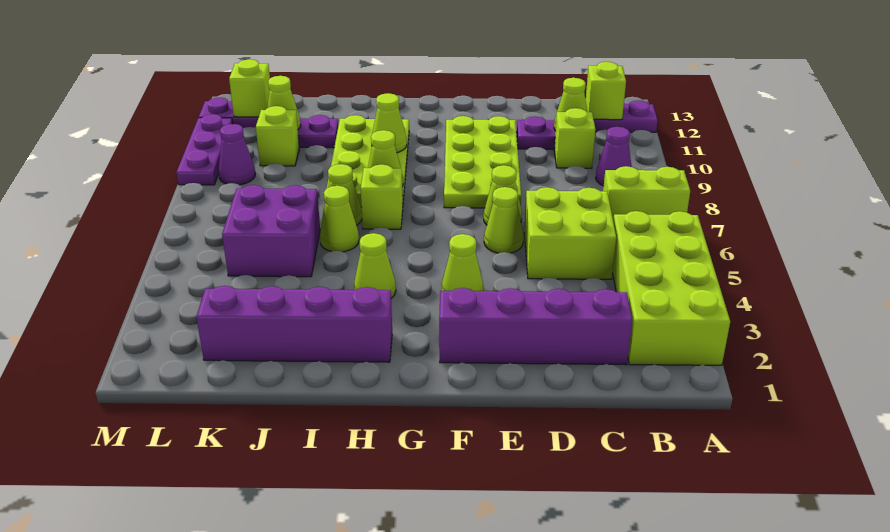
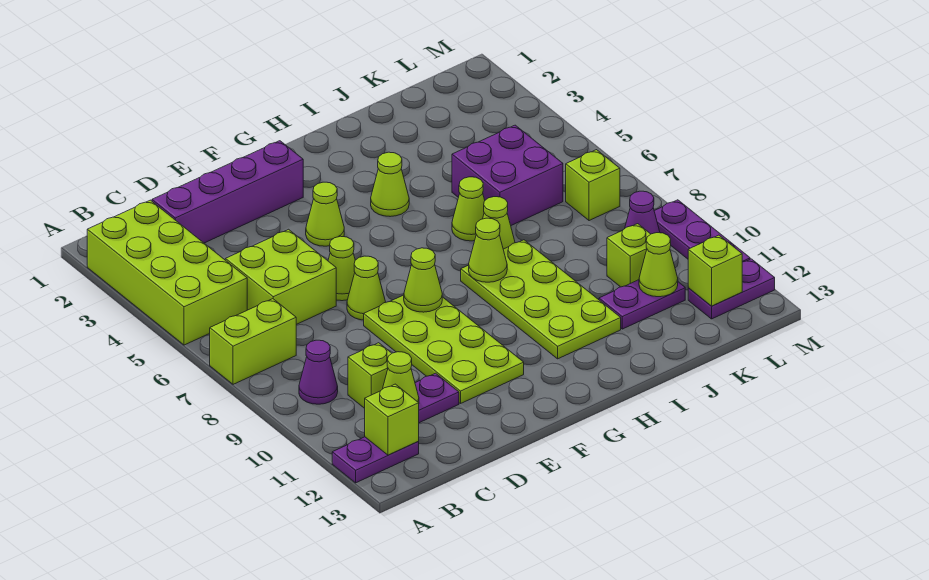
purple brick H2:K2 level 1 -> none
lime brick H7 level 1 -> lime brick L7 level 1
lime cone H10 level 2 -> lime cone F8 level 2

